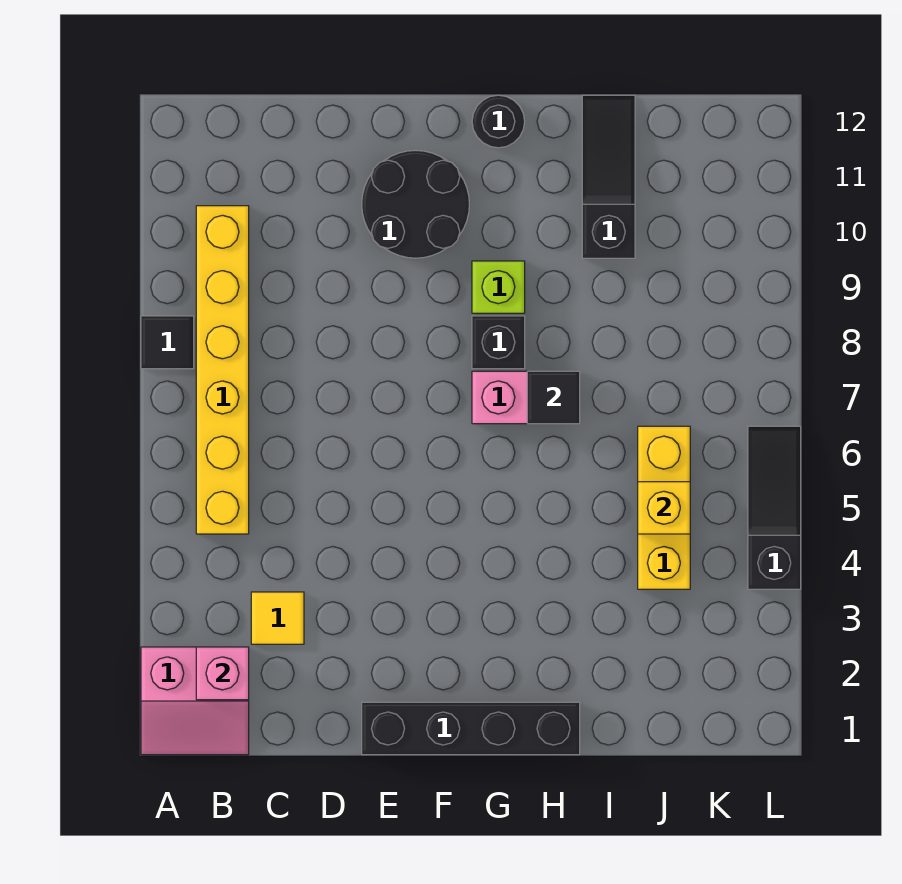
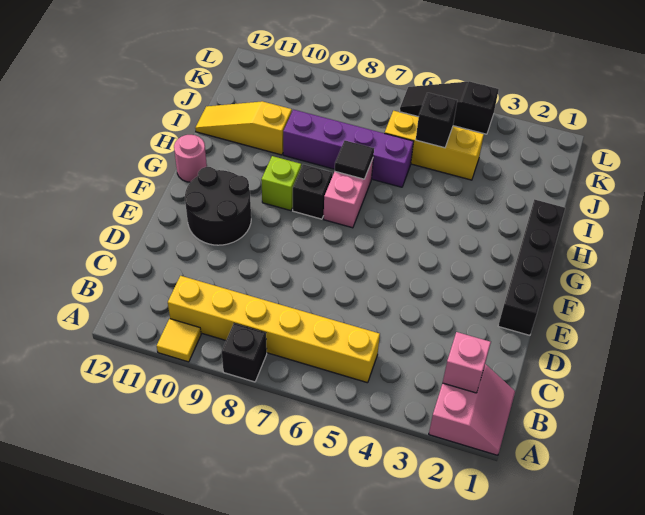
black tile A8 level 1 -> black brick A8 level 1
yellow tile C3 level 1 -> yellow tile A10 level 1
black round brick G12 level 1 -> pink round brick G12 level 1
none -> purple brick I6:I9 level 1
black slope I10:I12 level 1 top 10 -> yellow slope I10:I12 level 1 top 10
yellow brick J5 level 2 -> black brick J5 level 2

